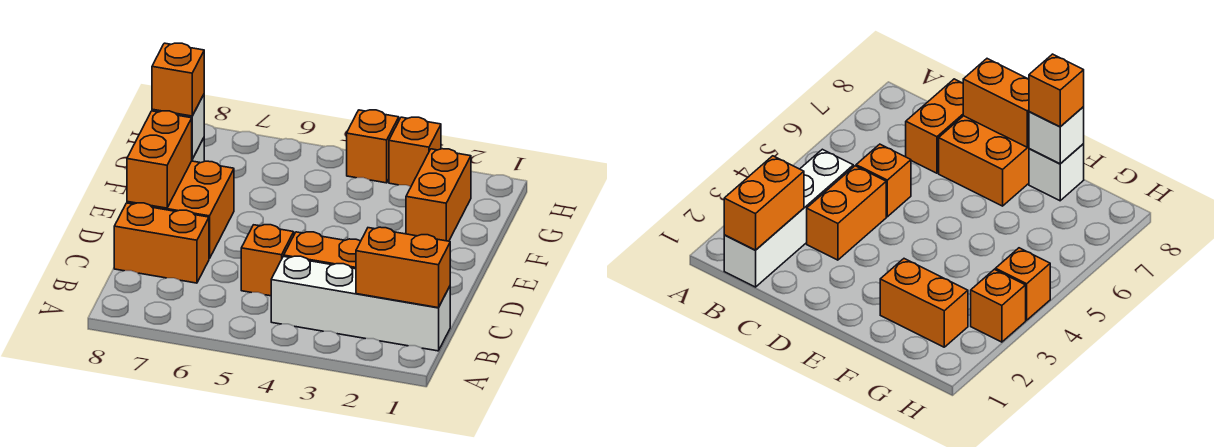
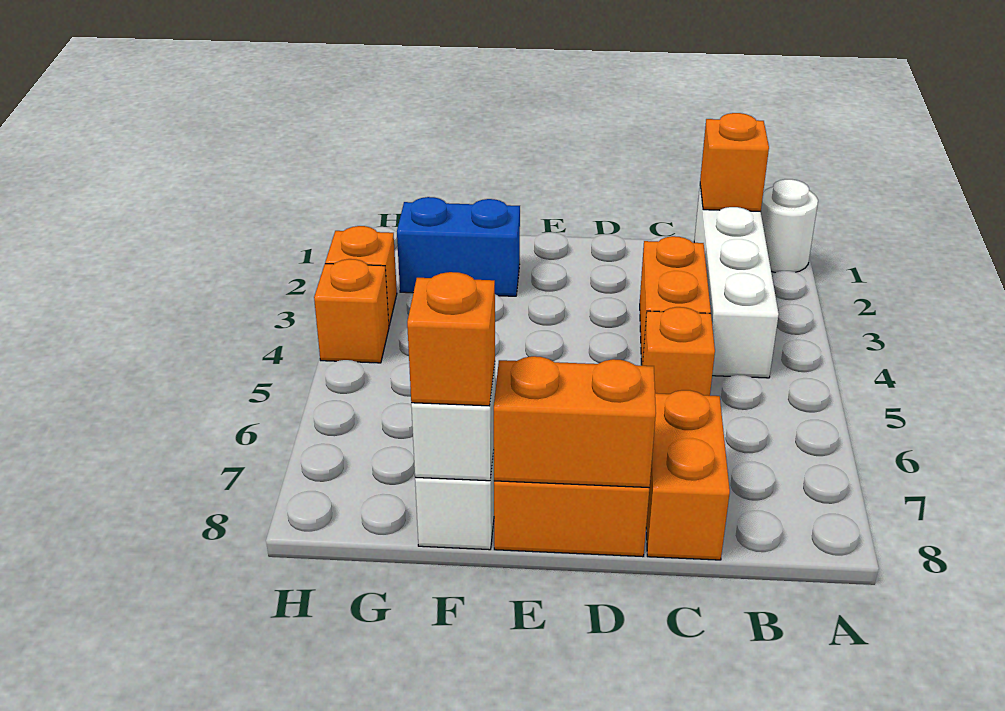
none -> white round brick A1 level 1
orange brick B1:B2 level 2 -> orange brick B1 level 2
orange brick F2:G2 level 1 -> blue brick F2:G2 level 1

